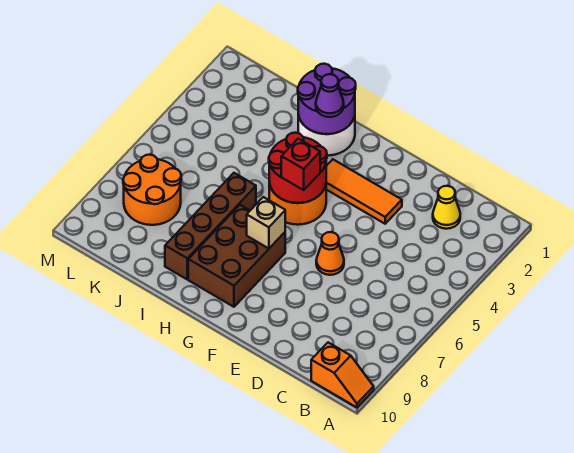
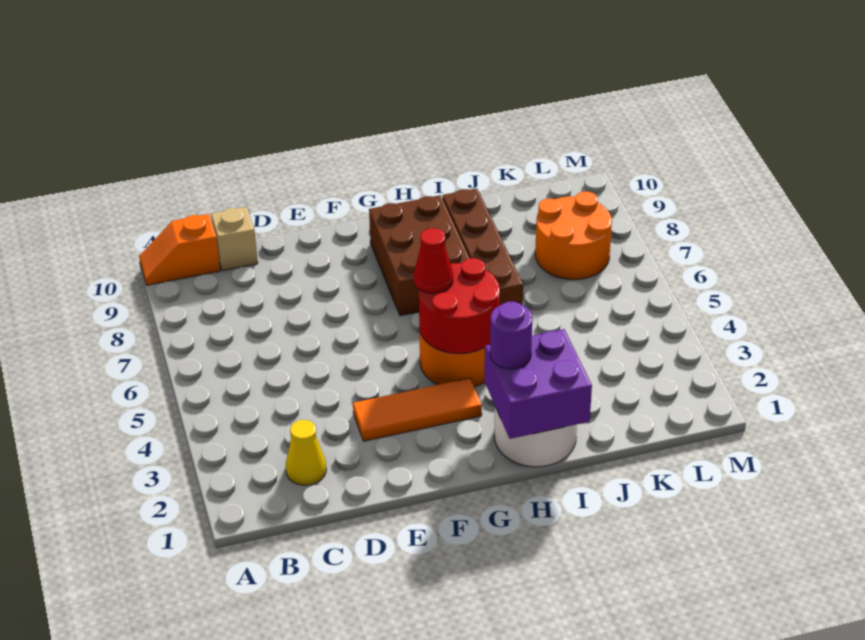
orange cone E6 level 1 -> none
red brick G5 level 3 -> red cone G5 level 3
tan brick G7 level 2 -> tan brick C10 level 1
purple round brick H1:I2 level 2 -> purple brick H1:I2 level 2
purple cone H2 level 3 -> purple round brick H2 level 3

